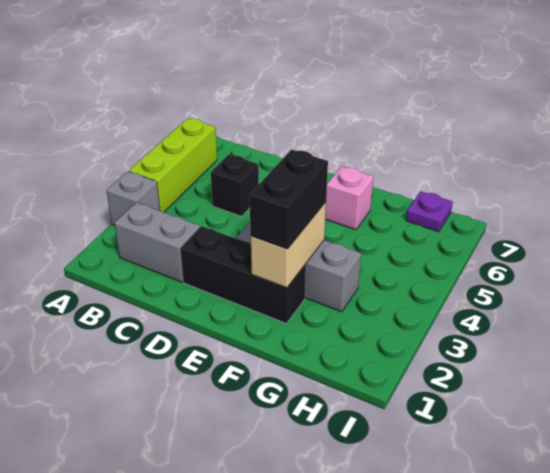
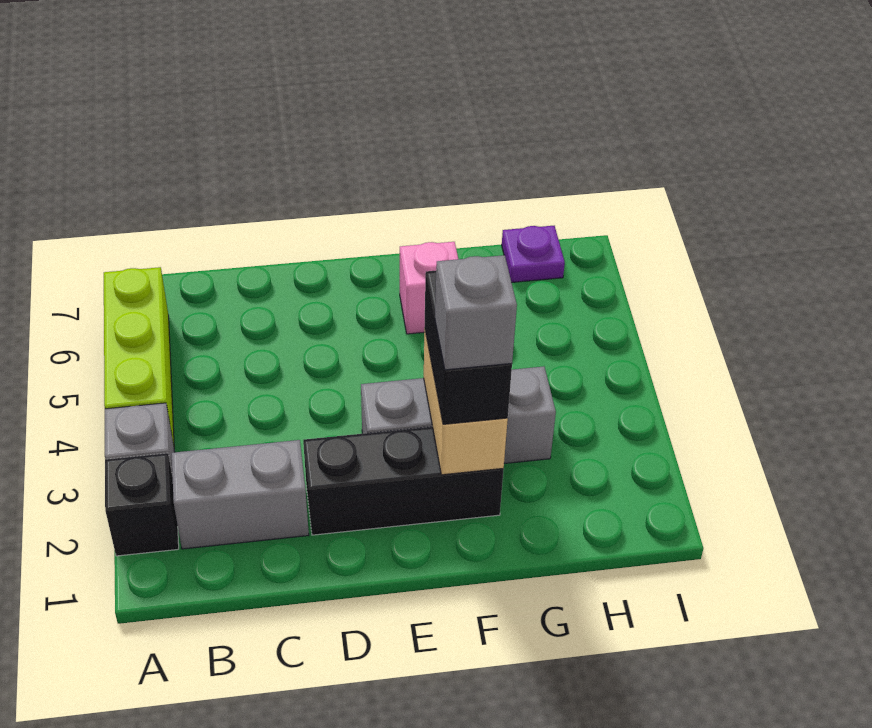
black brick C5 level 1 -> black brick A2 level 1
none -> grey brick F2 level 4

